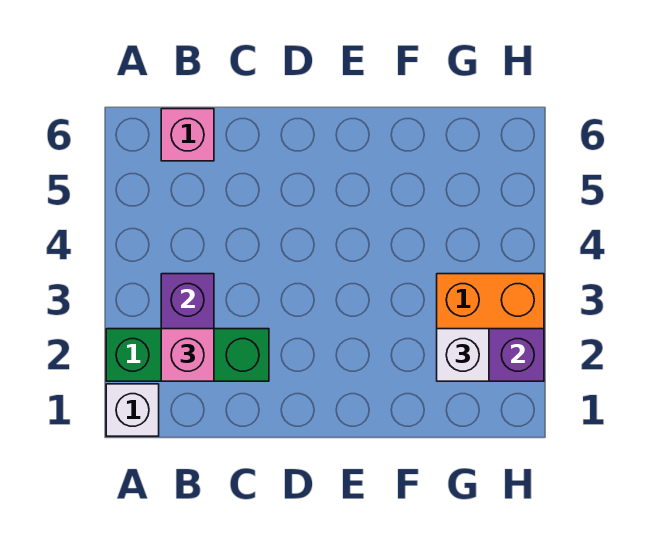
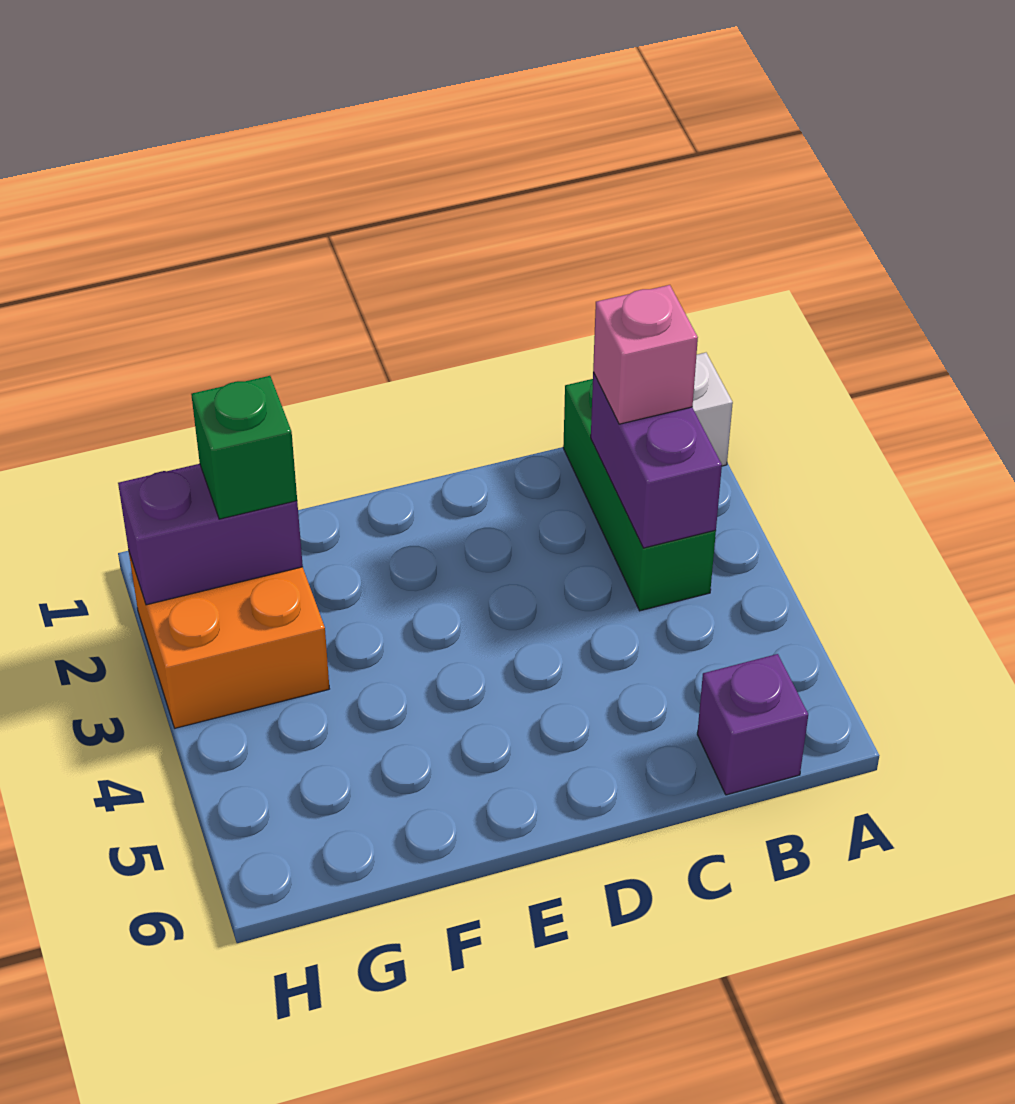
green brick A2:C2 level 1 -> green brick B1:B3 level 1
pink brick B6 level 1 -> purple brick B6 level 1
white brick G2 level 3 -> green brick G2 level 3

